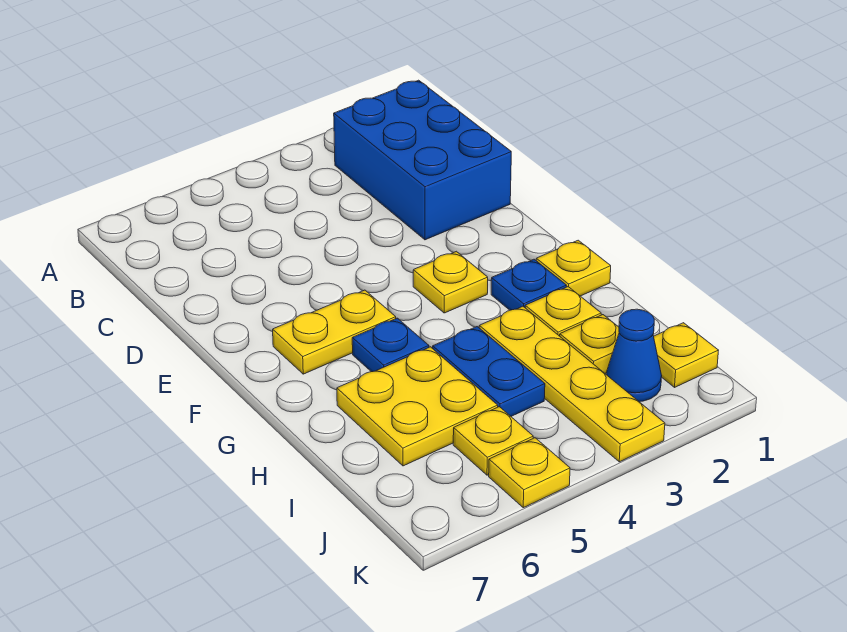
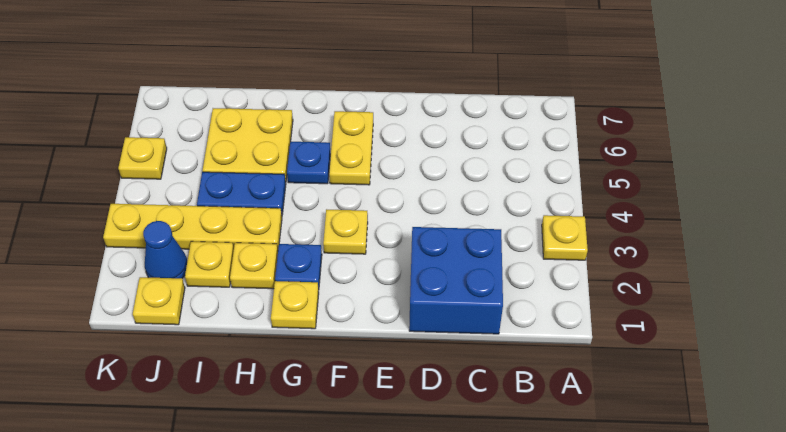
blue brick B1:D2 level 1 -> blue brick C1:D2 level 1
yellow plate J5 level 1 -> yellow plate A3 level 1

